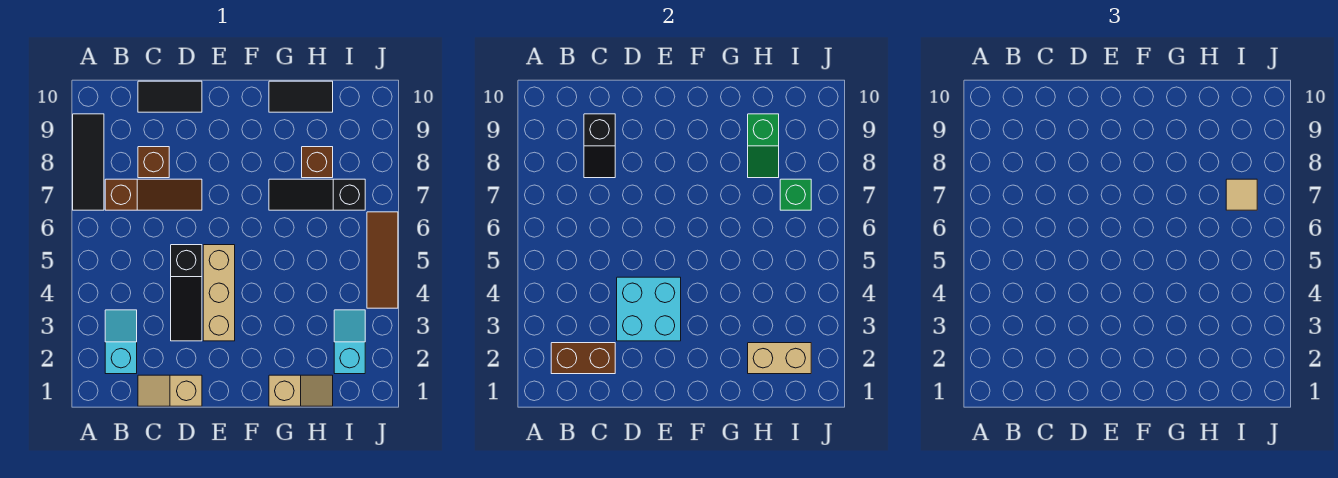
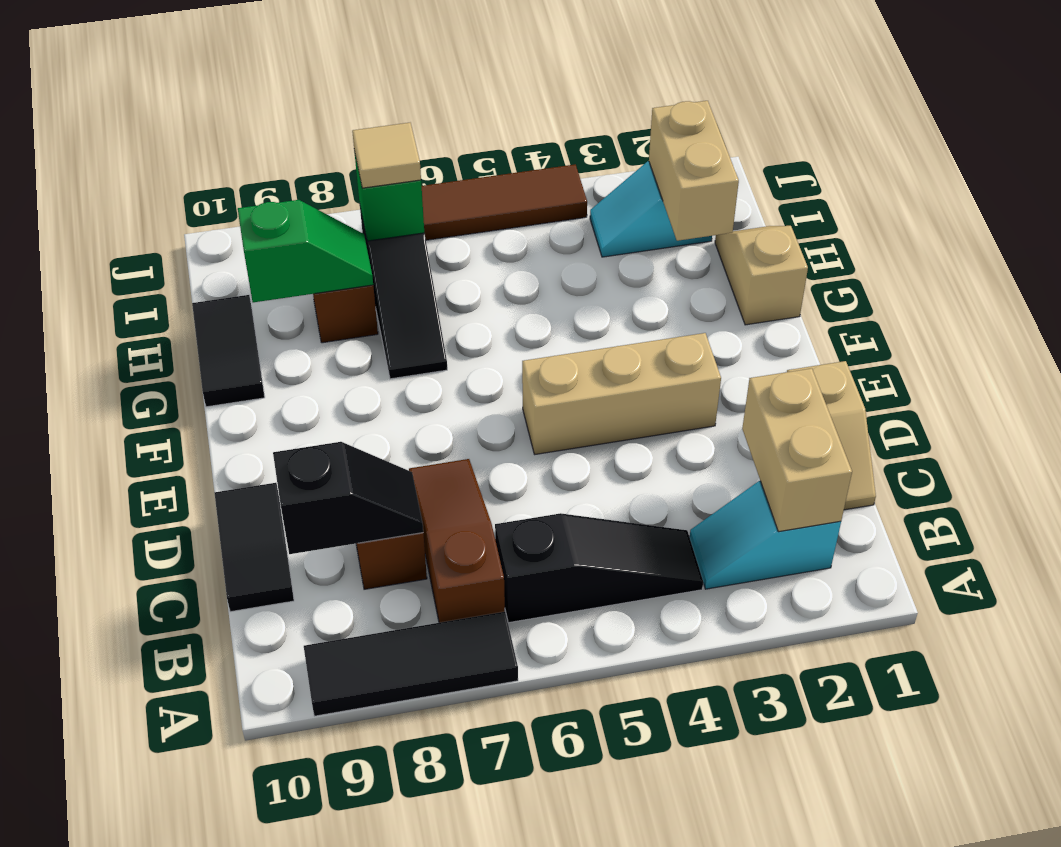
brown brick B2:C2 level 2 -> tan brick B2:C2 level 2
black slope D3:D5 level 1 top 5 -> black slope B4:B6 level 1 top 6
cyan brick D3:E4 level 2 -> none

